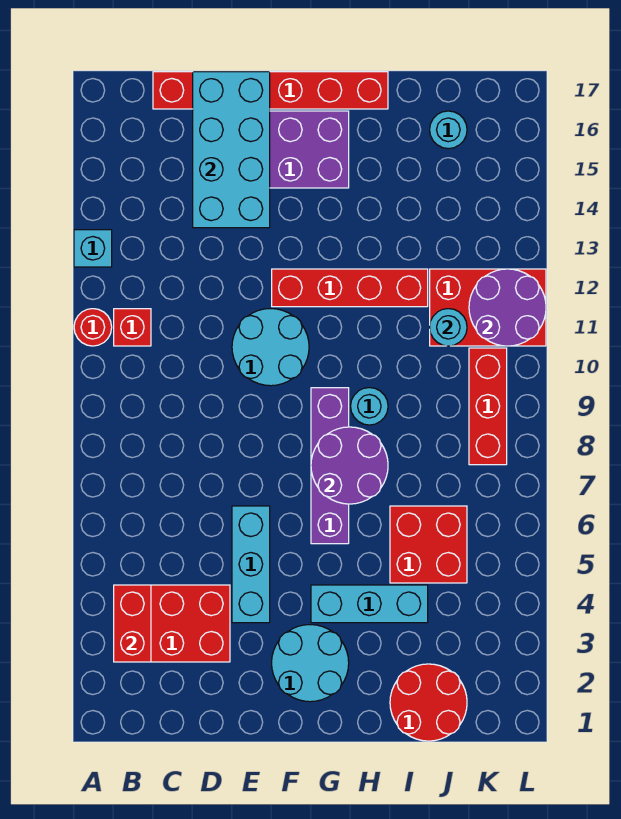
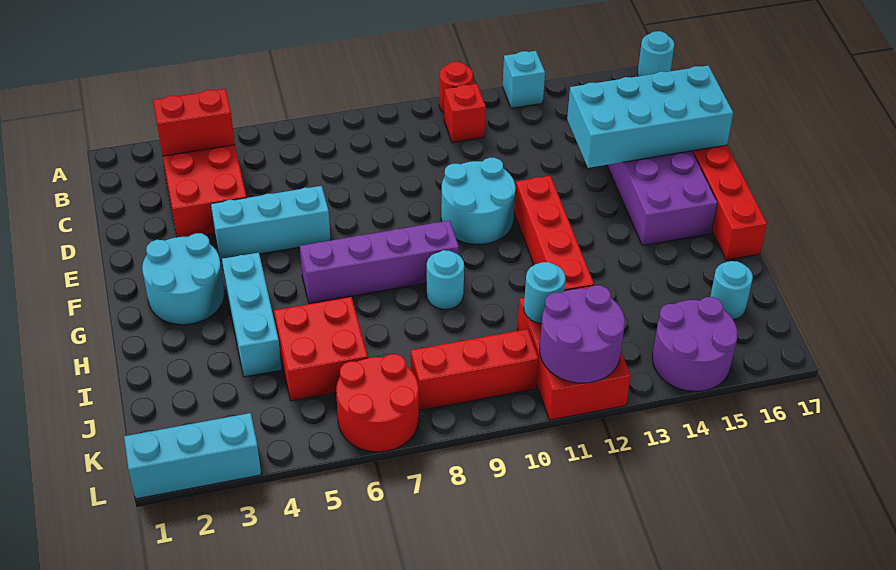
none -> cyan round brick A17 level 1
purple round brick G7:H8 level 2 -> purple round brick K14:L15 level 1
red round brick I1:J2 level 1 -> red round brick K6:L7 level 1
none -> cyan brick L1:L3 level 1

